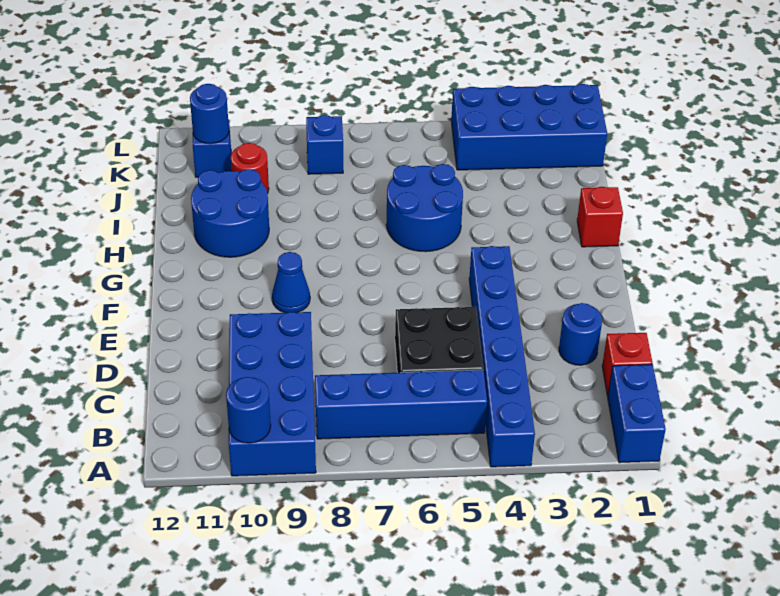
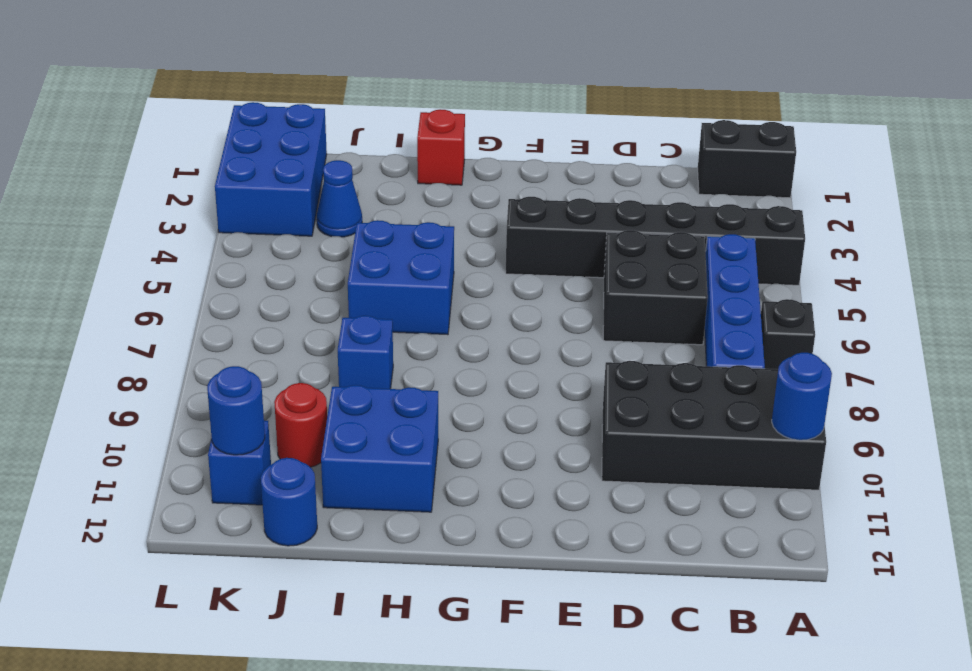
blue brick A1:B1 level 1 -> black brick A1:B1 level 1
blue brick A4:F4 level 1 -> black brick A4:F4 level 1
none -> black brick A7 level 1
blue brick A9:D10 level 1 -> black brick A9:D10 level 1
red brick C1 level 1 -> none
blue round brick D2 level 1 -> blue round brick J12 level 1
blue cone F9 level 1 -> blue cone J3 level 1
blue round brick H5:I6 level 1 -> blue brick H5:I6 level 1
blue round brick H10:I11 level 1 -> blue brick H10:I11 level 1
blue brick K1:L4 level 1 -> blue brick K1:L3 level 1
blue brick K8 level 1 -> blue brick I8 level 1

